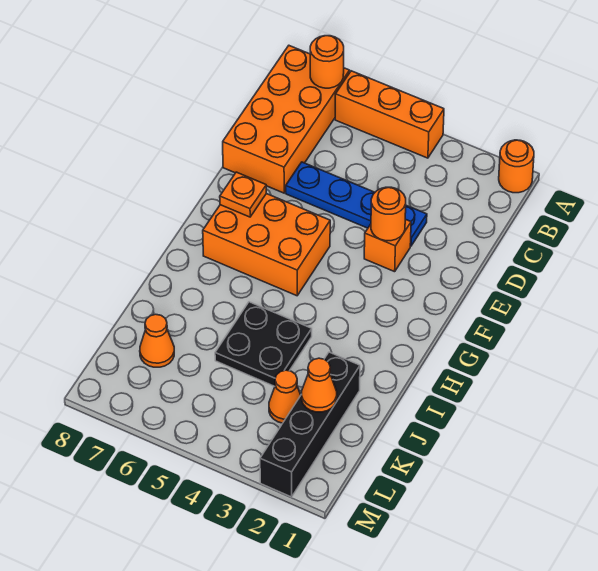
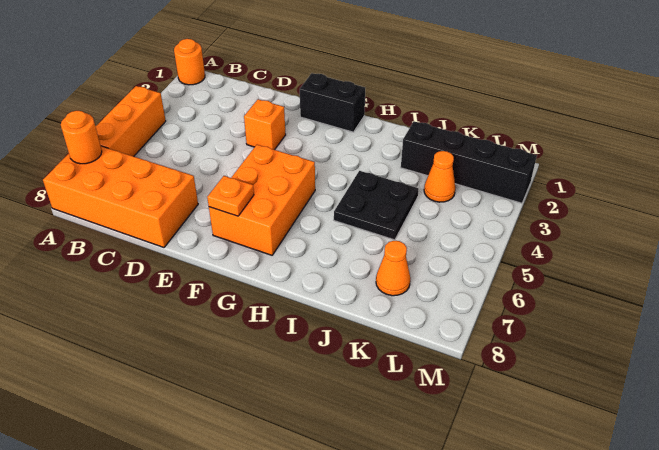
blue plate D3:D6 level 1 -> none
orange round brick E3 level 2 -> none
none -> black brick F1:G1 level 1
orange cone K2 level 2 -> none

